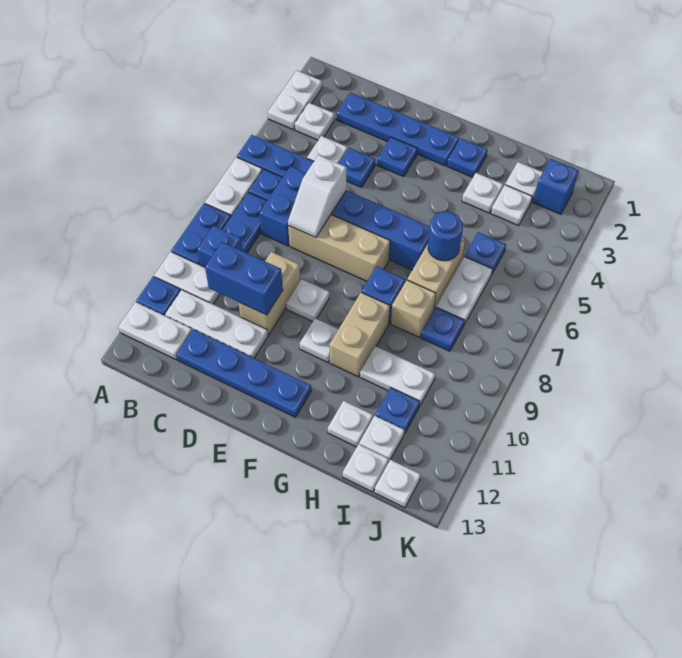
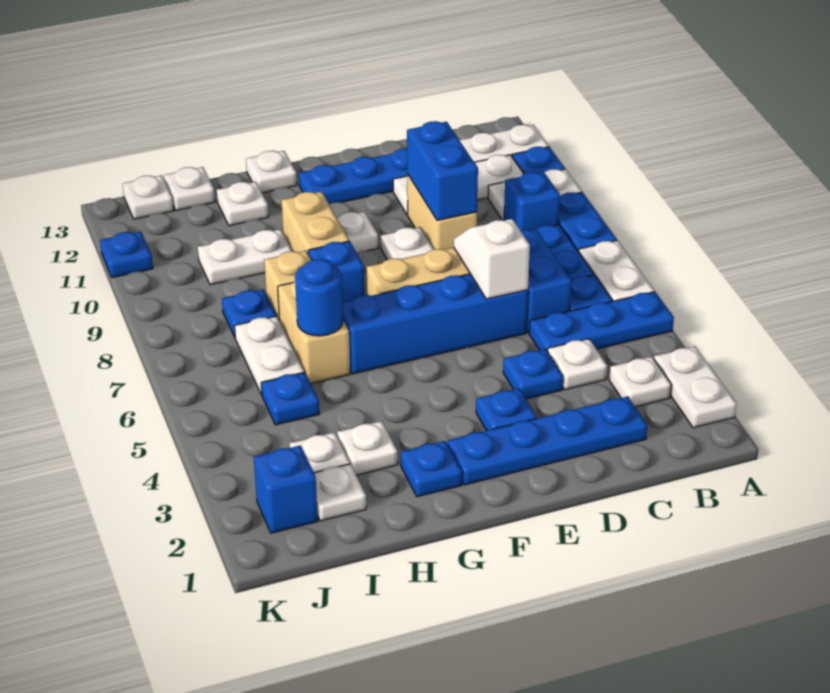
blue brick C10:D10 level 2 -> blue brick D9:D10 level 2
blue plate I11 level 1 -> blue plate K11 level 1
white plate I12 level 1 -> white plate G13 level 1

